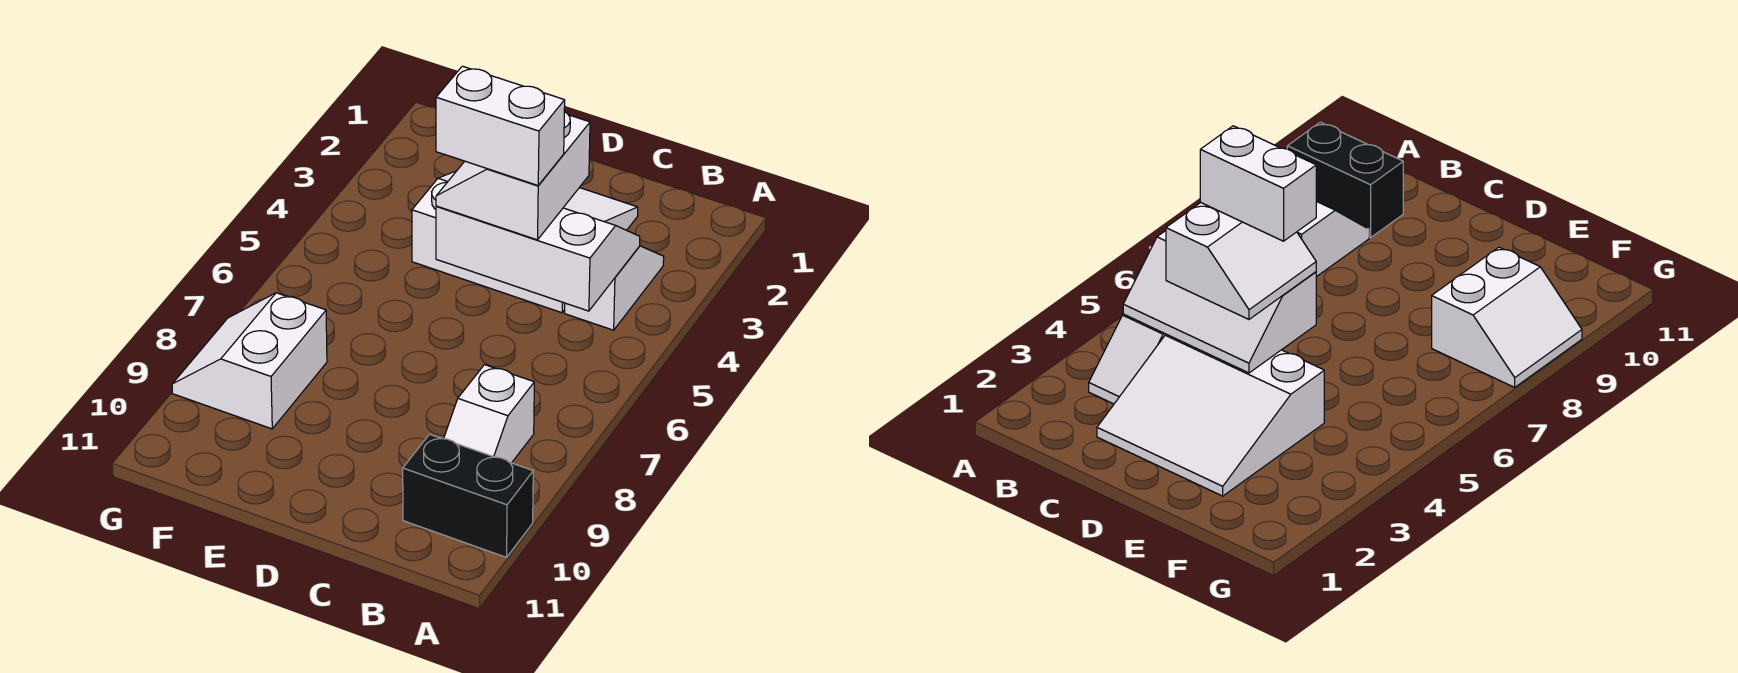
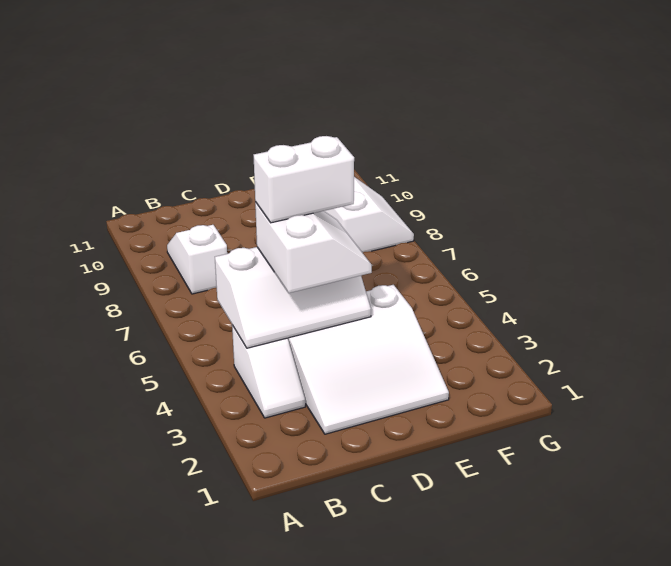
black brick A10:B10 level 1 -> none

